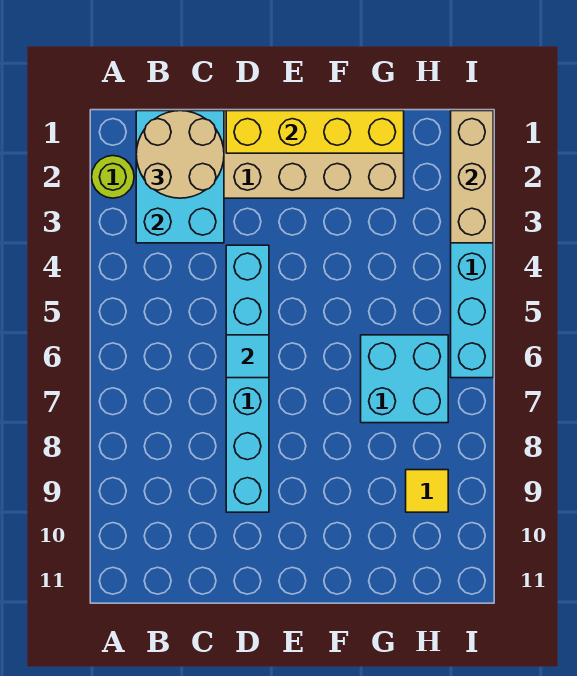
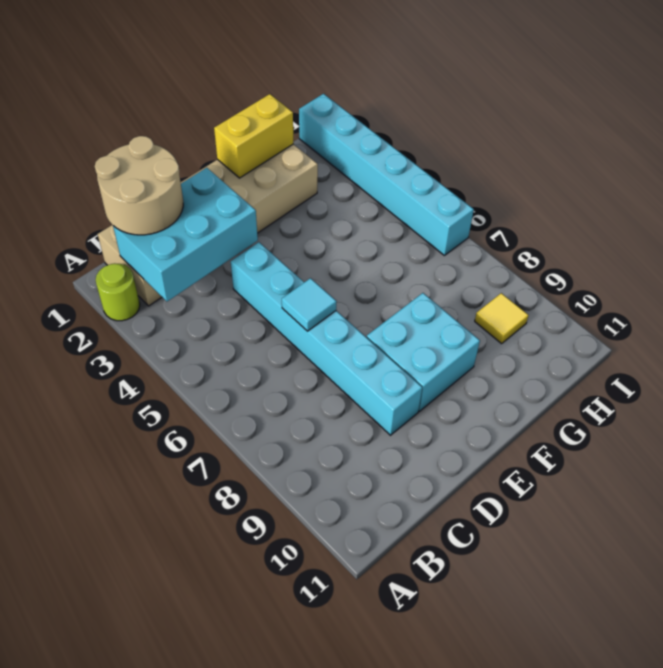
cyan brick B1:C3 level 2 -> cyan brick B2:D3 level 2
yellow brick D1:G1 level 2 -> yellow brick F1:G1 level 2
cyan brick G6:H7 level 1 -> cyan brick E8:F9 level 1
tan brick I1:I3 level 2 -> none

